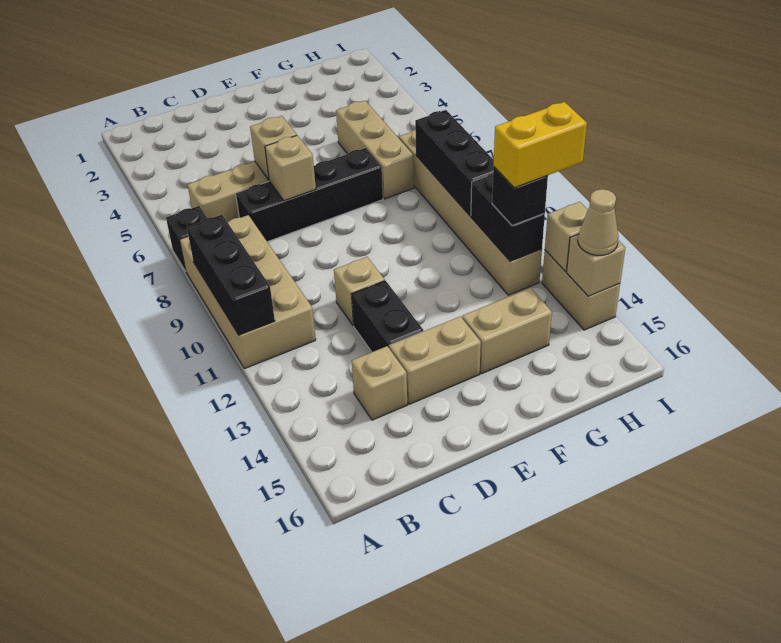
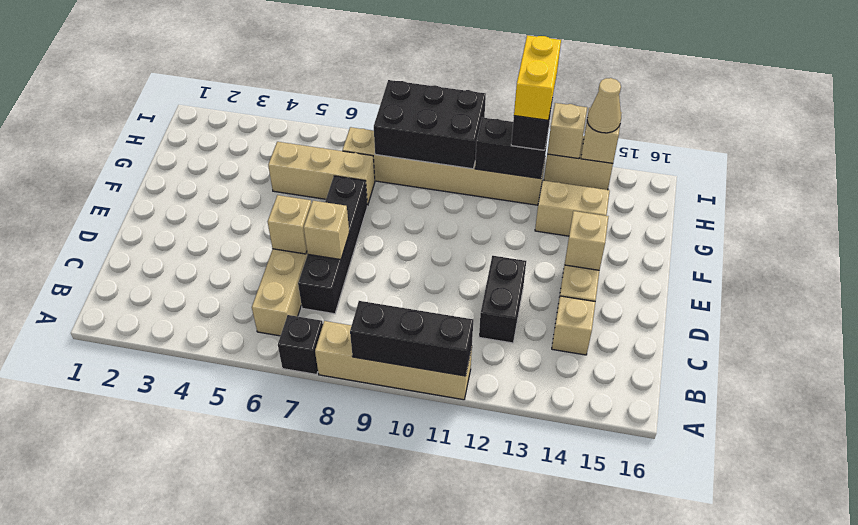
tan brick A8:B11 level 1 -> tan brick A8:A11 level 1
tan brick D11 level 1 -> tan brick E14 level 2
black brick D12:D13 level 1 -> black brick C12:D12 level 1
tan brick F14:G14 level 1 -> tan brick G13:G14 level 1
black brick H8:H10 level 2 -> black brick H8:I10 level 2

